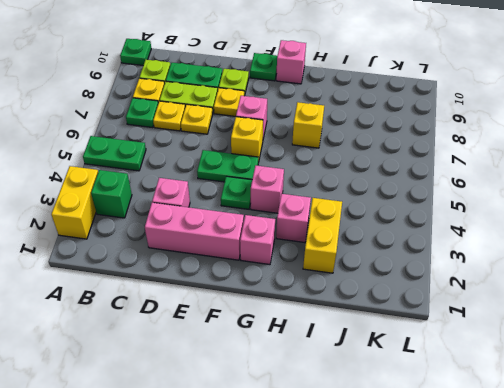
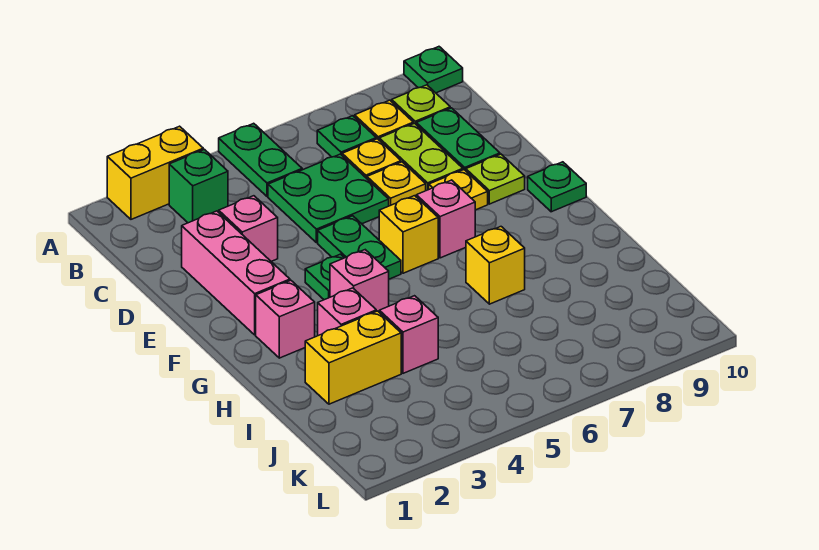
none -> green plate C5:D6 level 1
pink brick G10 level 1 -> pink brick I4 level 1

